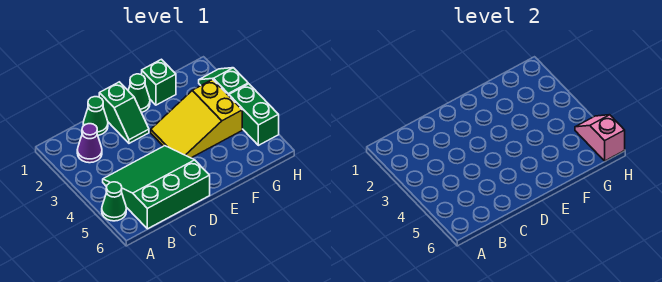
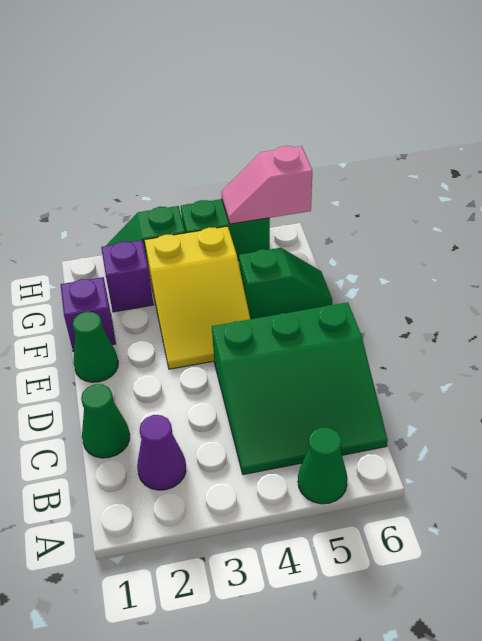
green slope B4:D6 level 1 top 6 -> green slope B4:D6 level 1 top D
green slope D1:D2 level 1 top 1 -> green slope F5:F6 level 1 top 5
green brick F1 level 1 -> purple brick F1 level 1
none -> purple brick G2 level 1

